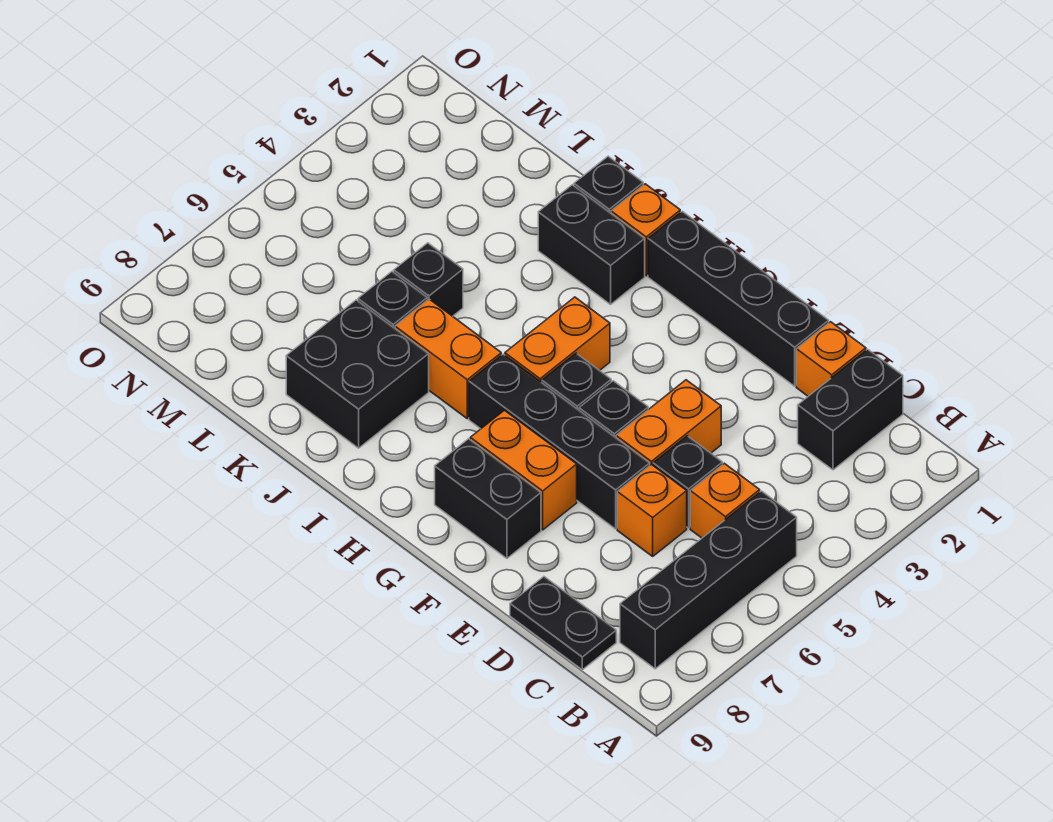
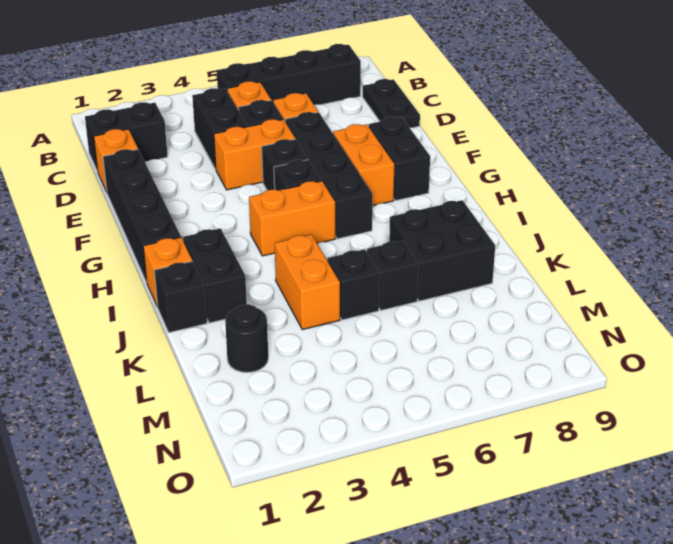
none -> black brick C4:D4 level 1
orange brick I6:J6 level 1 -> orange brick J4:K4 level 1
none -> black round brick L2 level 1

